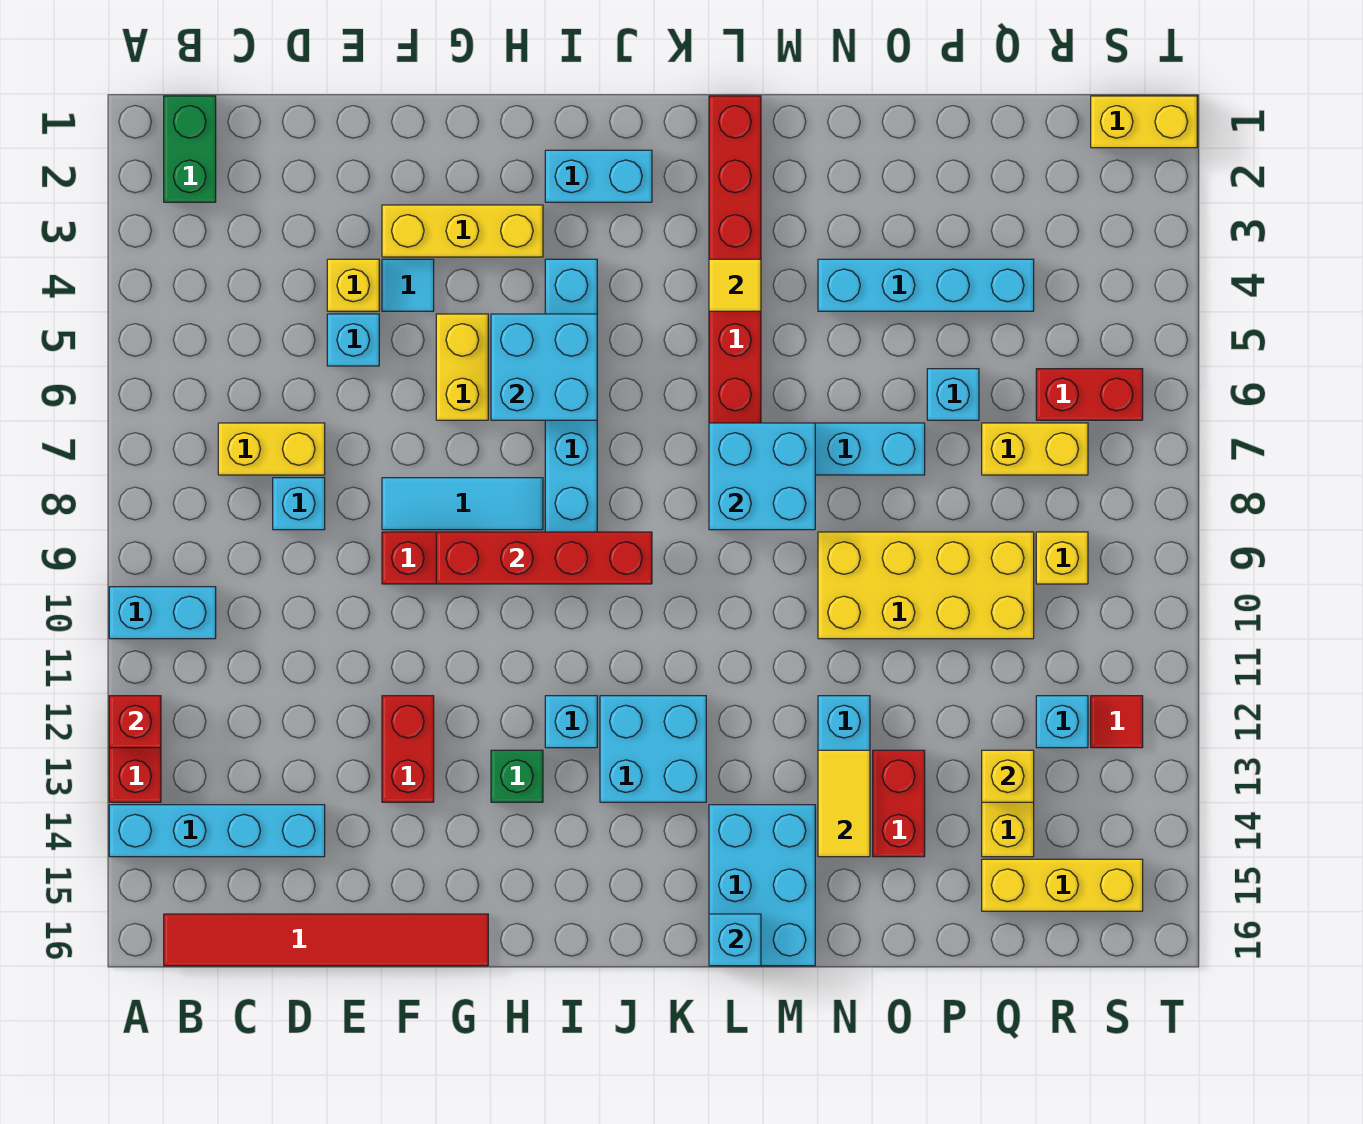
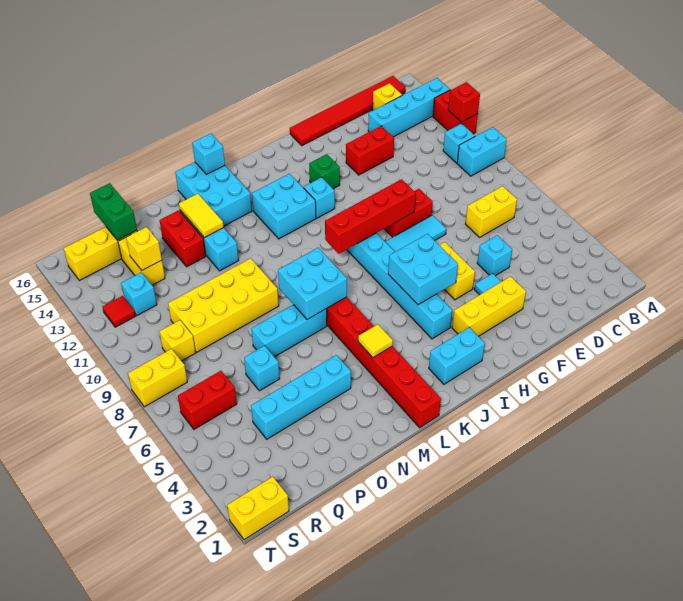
green brick B1:B2 level 1 -> green brick Q15:Q16 level 2
cyan brick D8 level 1 -> cyan brick B11 level 1
yellow brick E4 level 1 -> yellow brick C15 level 1
red brick F12:F13 level 1 -> red brick E13:F13 level 1
yellow brick Q7:R7 level 1 -> yellow brick S8:T8 level 1

